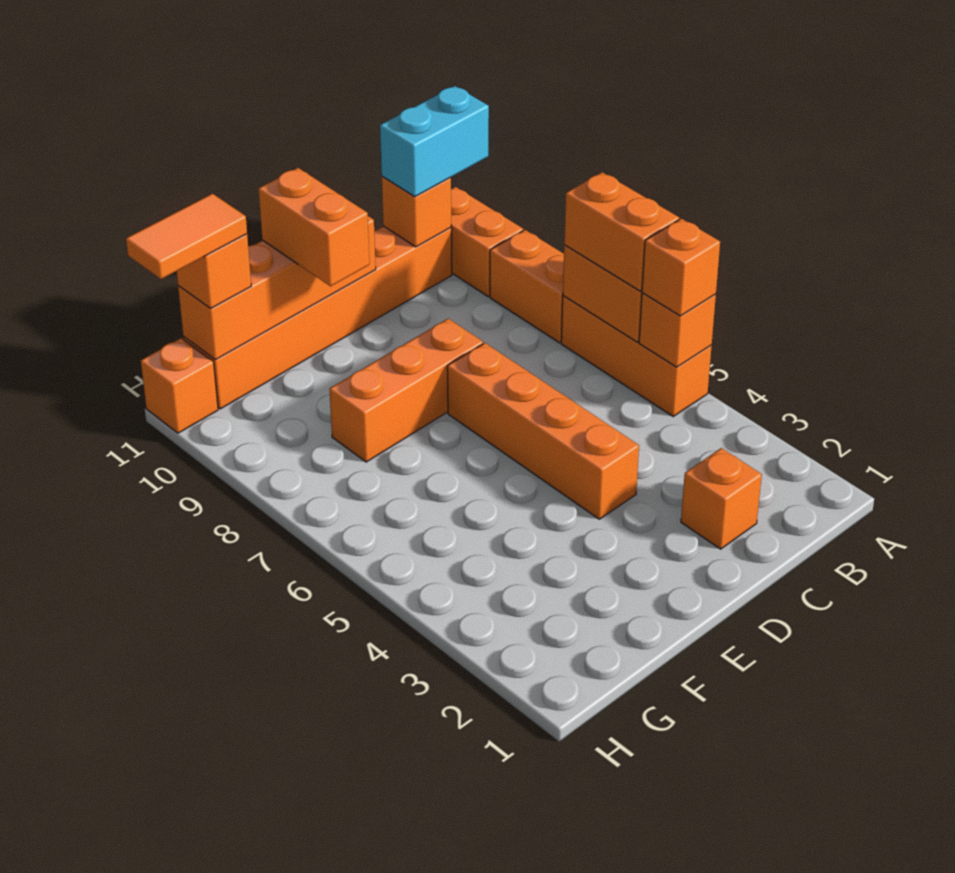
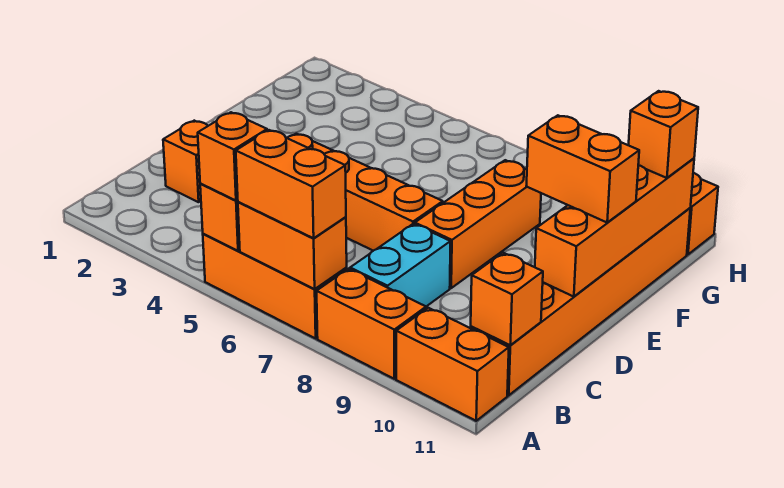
cyan brick A11:B11 level 3 -> cyan brick B8:C8 level 1
orange tile G11:H11 level 4 -> none

